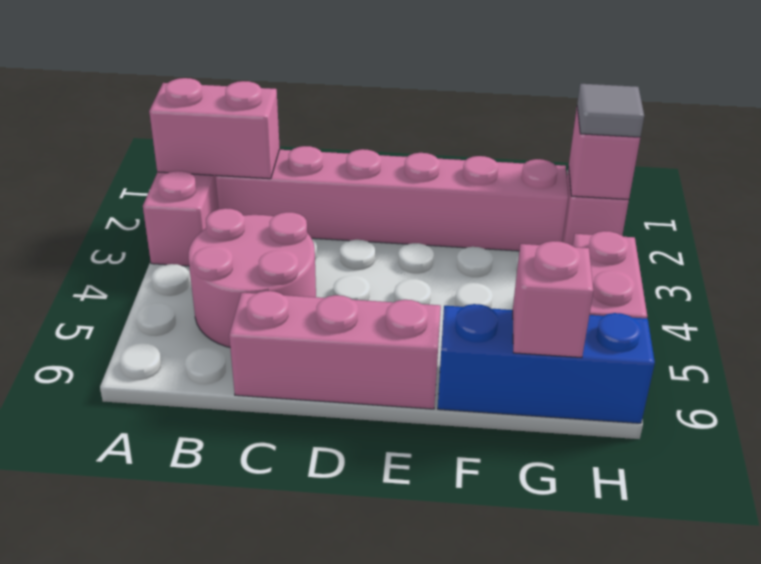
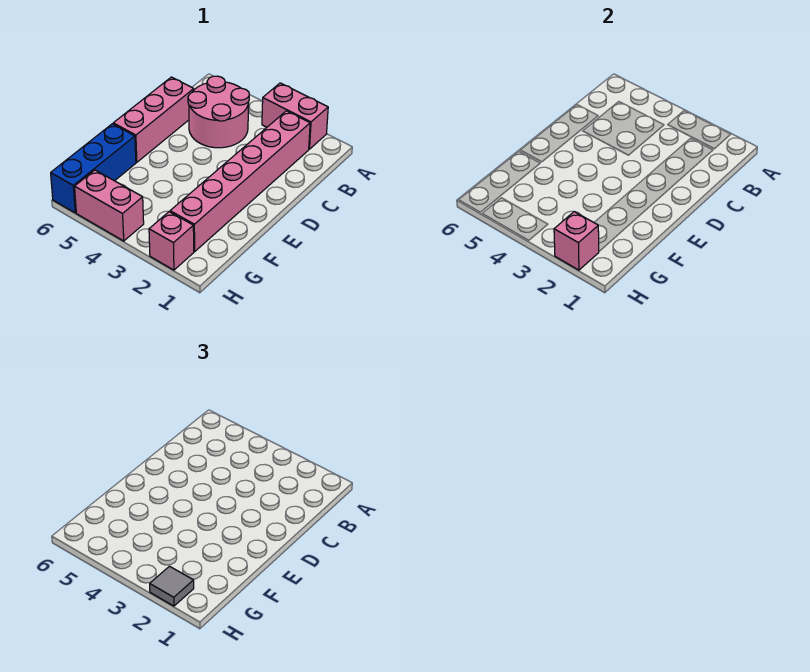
pink brick A2:B2 level 2 -> none
pink brick G6 level 2 -> none

